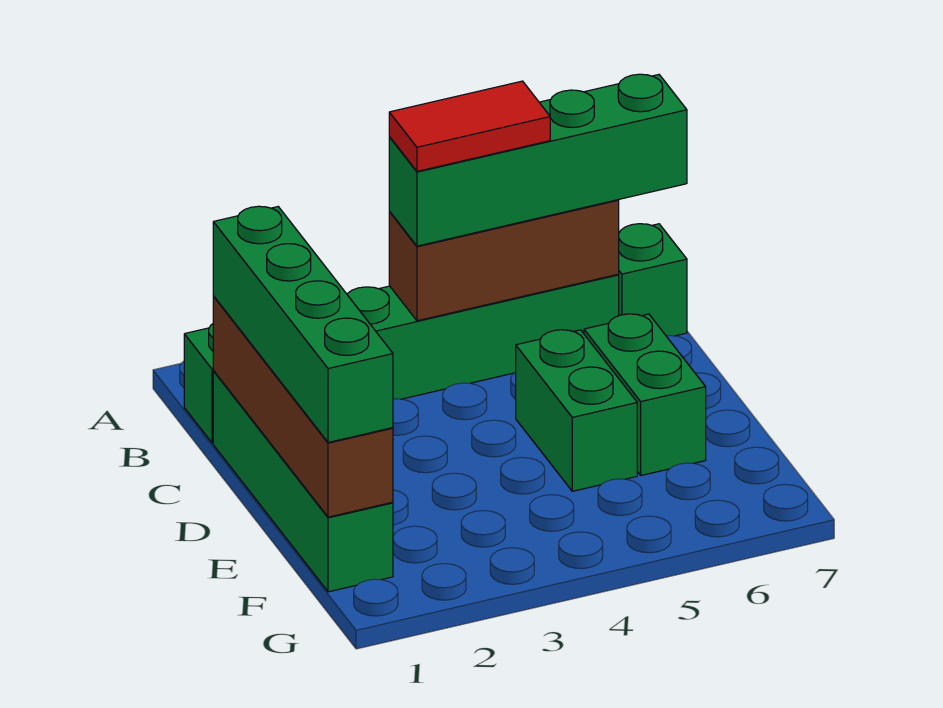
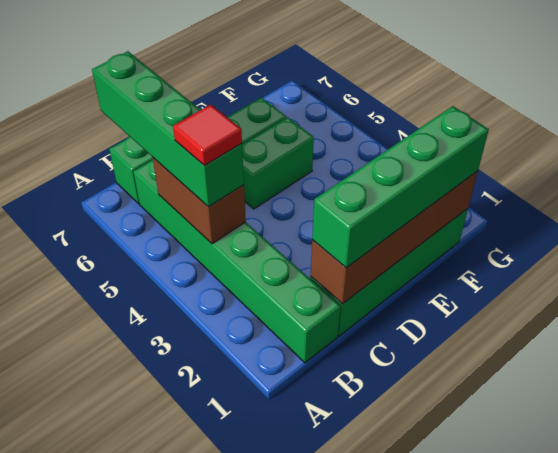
brown brick B4:B6 level 2 -> brown brick B4:B5 level 2
red tile B4:B5 level 4 -> red tile B4 level 4

